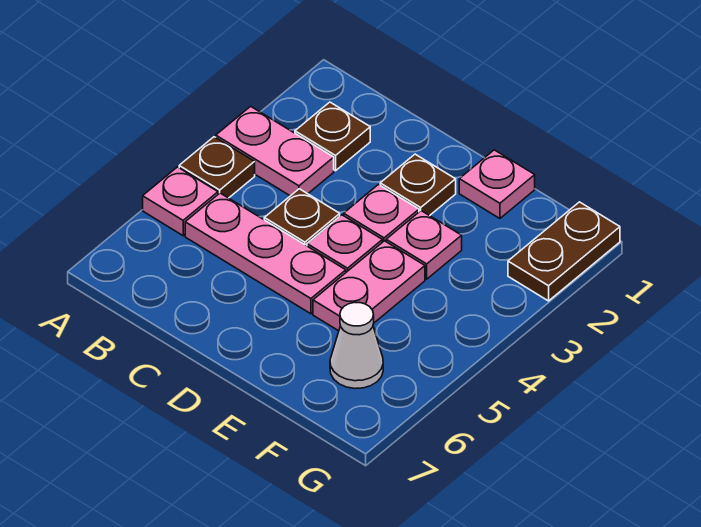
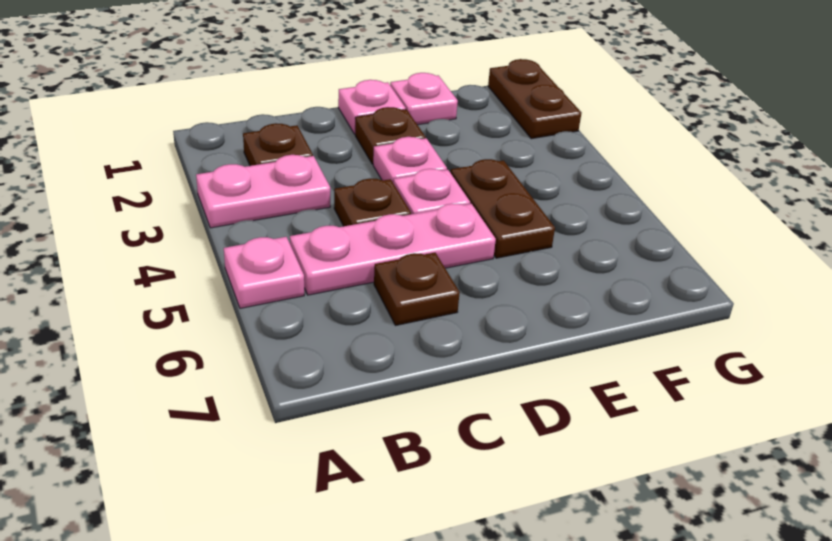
brown plate A4 level 1 -> brown plate C6 level 1
pink plate E3 level 1 -> pink plate D1 level 1
pink plate E4:E5 level 1 -> brown plate E4:E5 level 1
white cone F6 level 1 -> none

